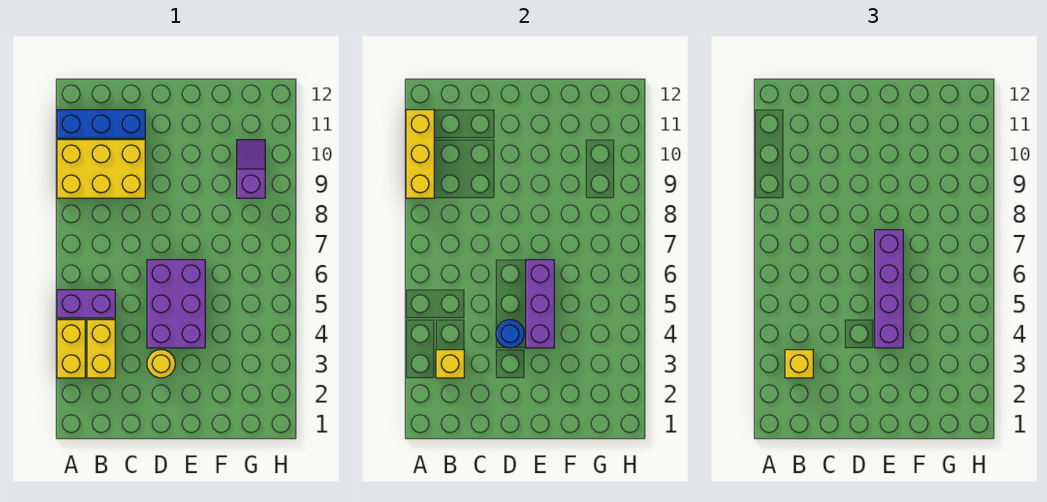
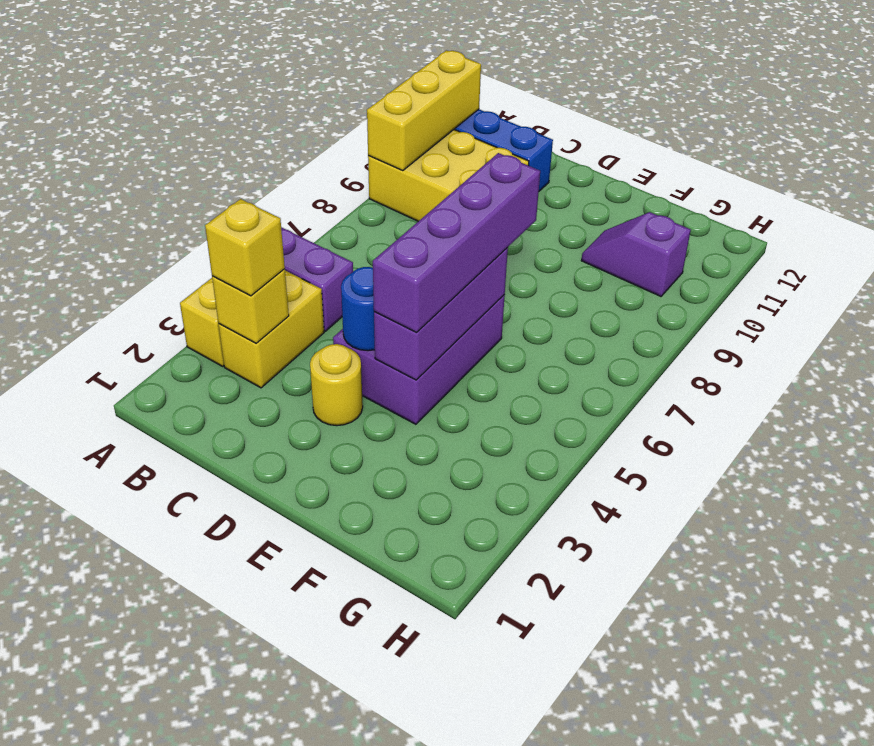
purple slope G9:G10 level 1 top 9 -> purple slope F10:G10 level 1 top G

